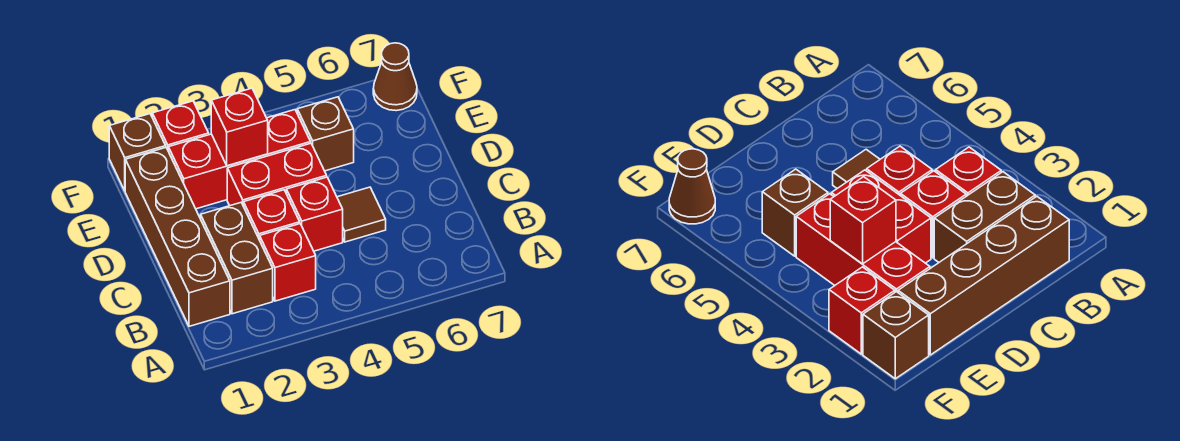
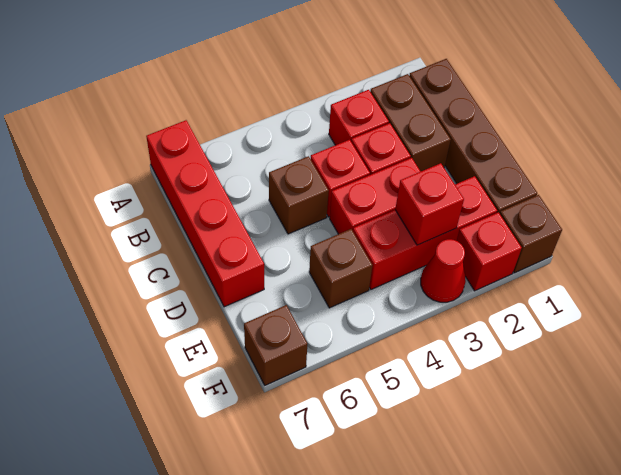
none -> red brick A7:D7 level 1
brown tile C5 level 1 -> brown brick C5 level 1
none -> red cone F3 level 1
brown cone F7 level 1 -> brown brick F7 level 1

